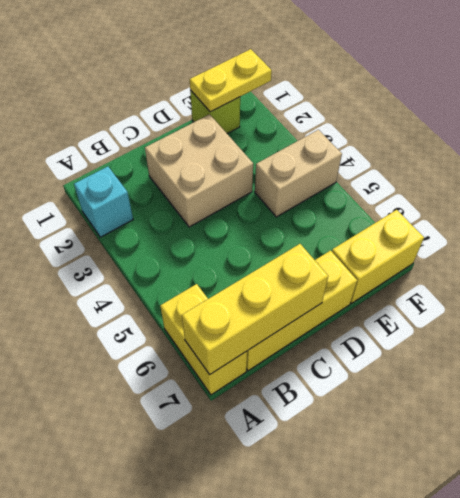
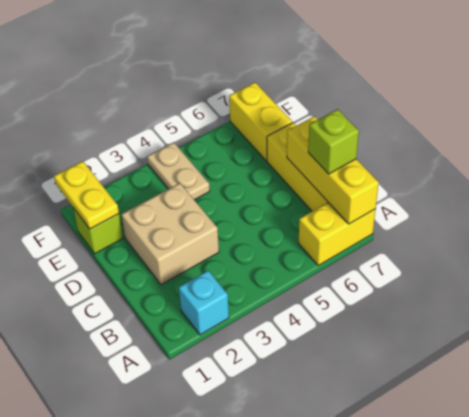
none -> lime brick B7 level 3
tan brick E4:F4 level 1 -> tan plate E4:F4 level 1

